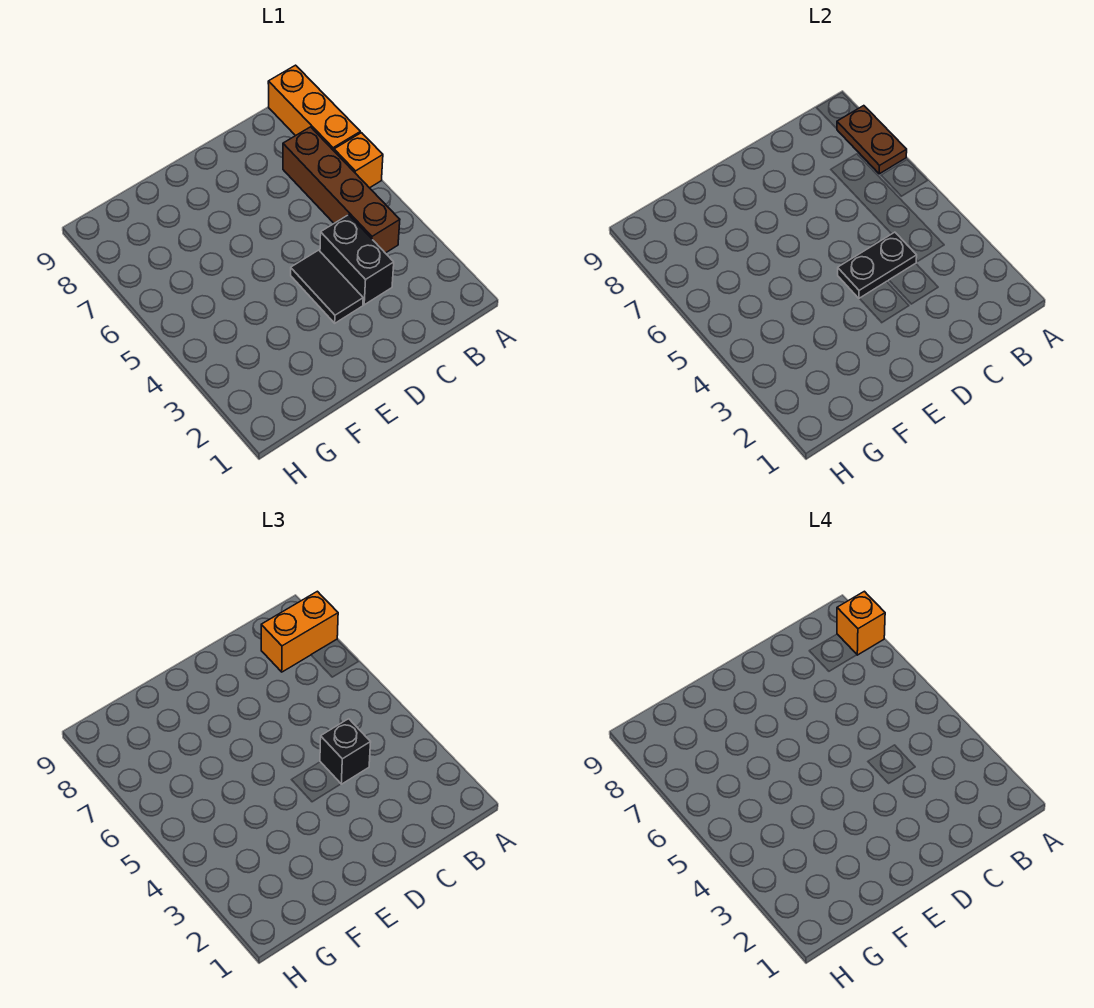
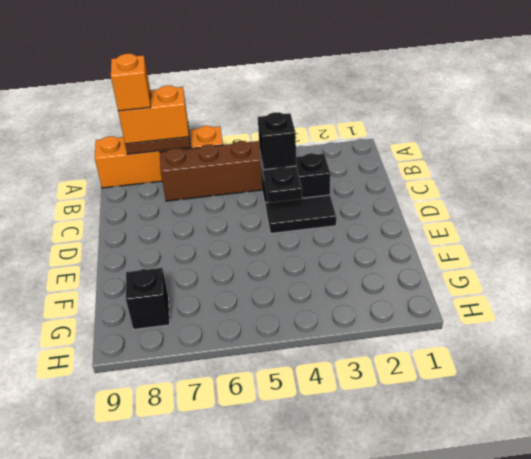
orange brick A8:B8 level 3 -> orange brick A7:A8 level 3
none -> black brick G8 level 1

